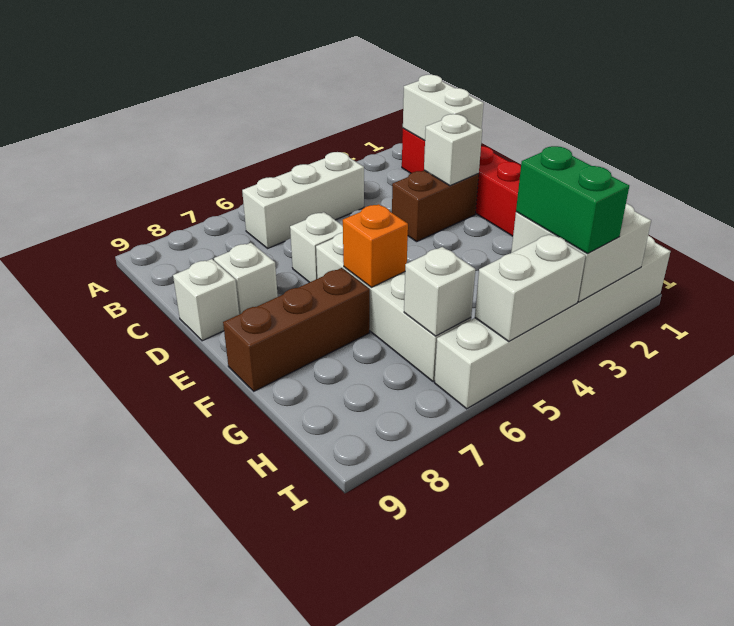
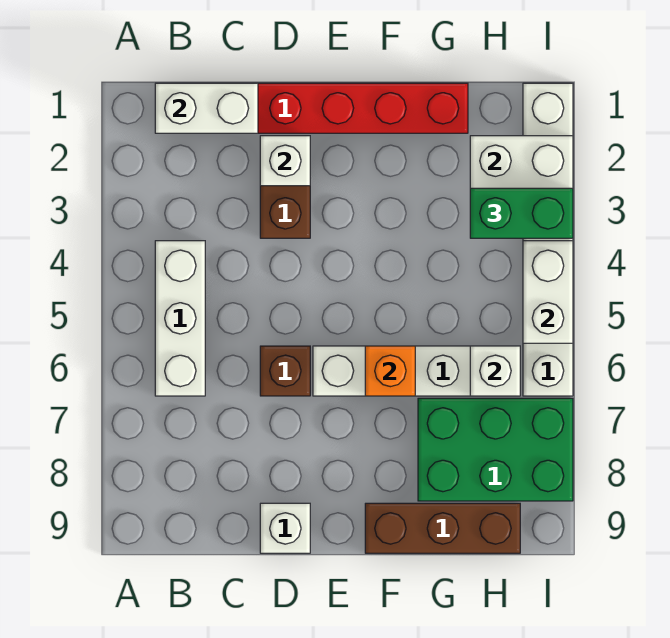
white brick D6 level 1 -> brown brick D6 level 1
white brick D8 level 1 -> none
brown brick F7:F9 level 1 -> brown brick F9:H9 level 1
none -> green brick G7:I8 level 1

